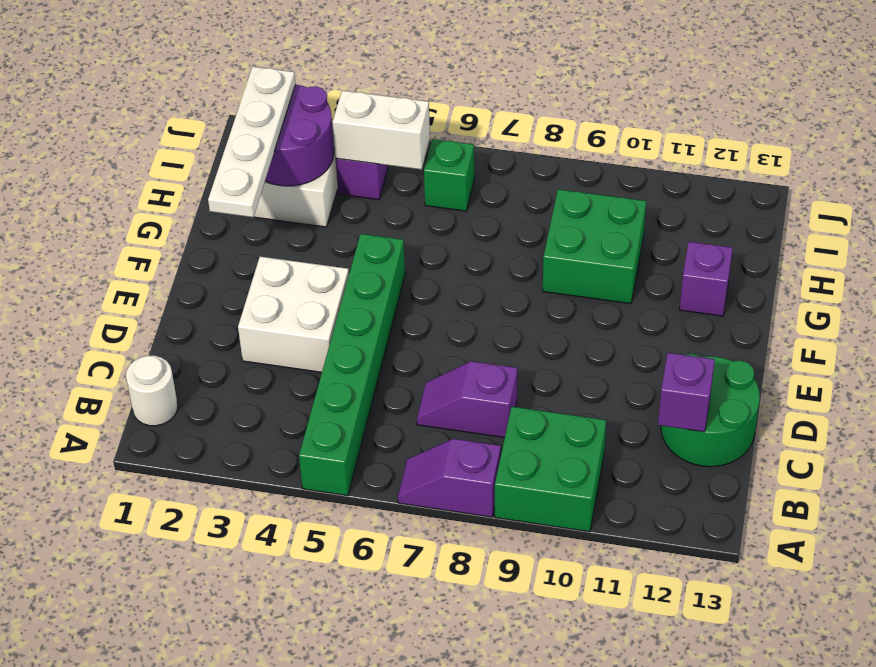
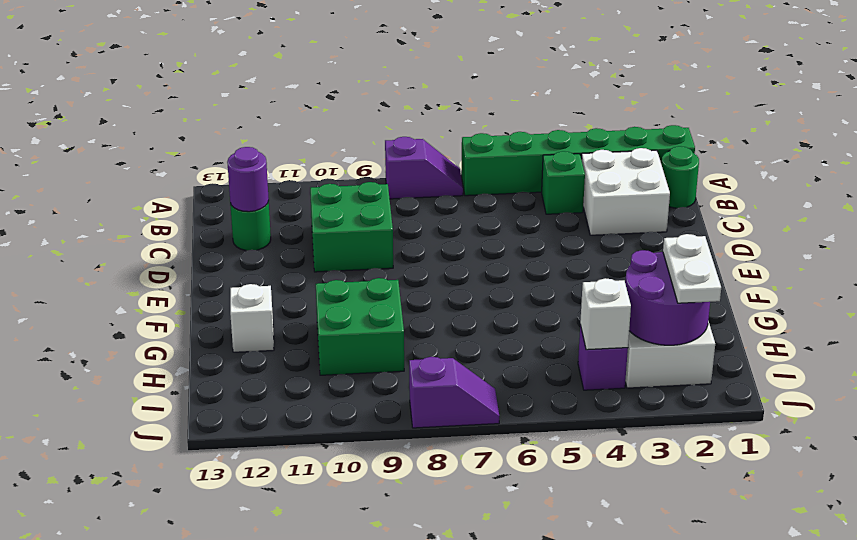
green brick A5:F5 level 1 -> green brick A1:A6 level 1
green brick A9:B10 level 1 -> green brick C9:D10 level 1
white round brick B1 level 1 -> green round brick B1 level 1
purple slope C7:C8 level 1 top 8 -> purple slope J7:J8 level 1 top 8
green round brick C12:D13 level 1 -> green round brick C12 level 1
purple brick C12 level 2 -> purple round brick C12 level 2
white brick D3:E4 level 1 -> white brick B2:C3 level 1
white plate F2:I2 level 3 -> white plate H2:I2 level 3
purple brick G12 level 1 -> white brick G12 level 1
white brick I4:I5 level 2 -> white brick I4 level 2
green brick I6 level 1 -> green brick B4 level 1

